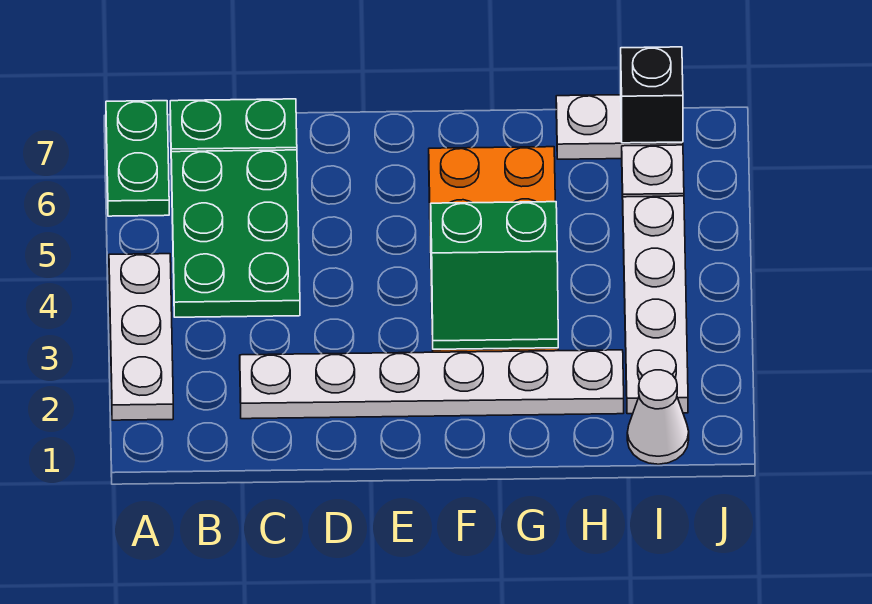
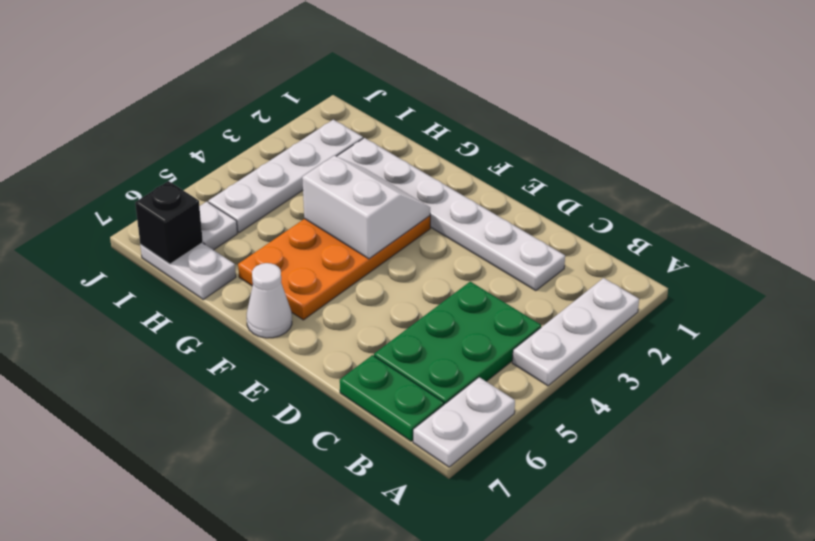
green plate A6:A7 level 1 -> white plate A6:A7 level 1
green slope F3:G4 level 2 top 4 -> white slope F3:G4 level 2 top 4
white cone I1 level 1 -> white cone F7 level 1

